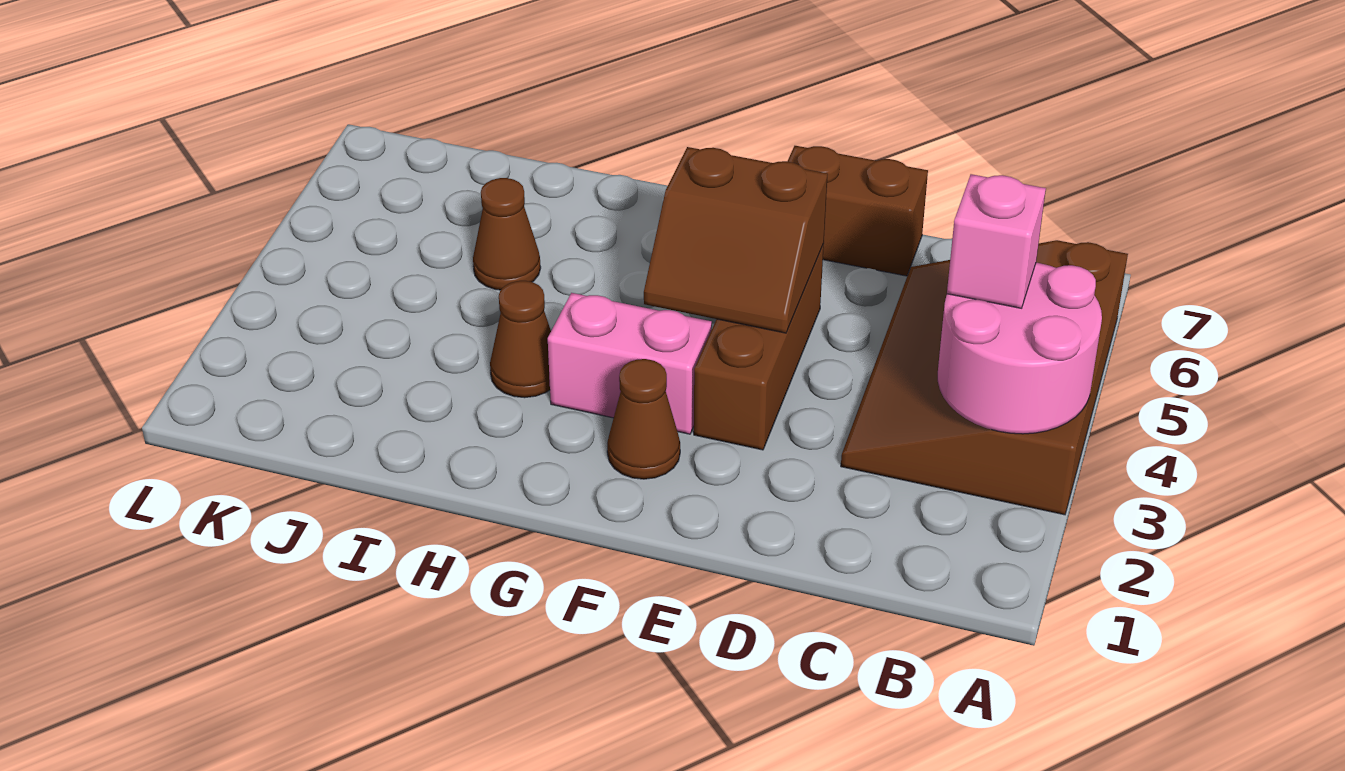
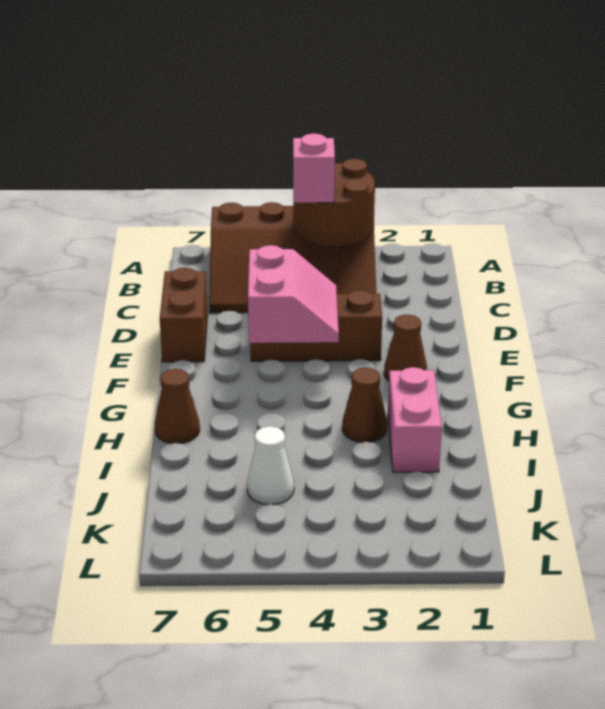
pink round brick A3:B4 level 2 -> brown round brick A3:B4 level 2
brown slope E4:F5 level 2 top 5 -> pink slope E4:F5 level 2 top 5
pink brick F3:G3 level 1 -> pink brick H2:I2 level 1
brown cone I5 level 1 -> brown cone H7 level 1
none -> white cone J5 level 1

